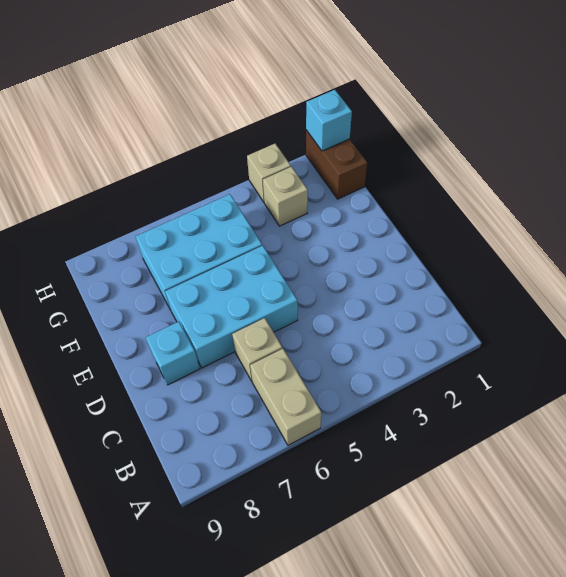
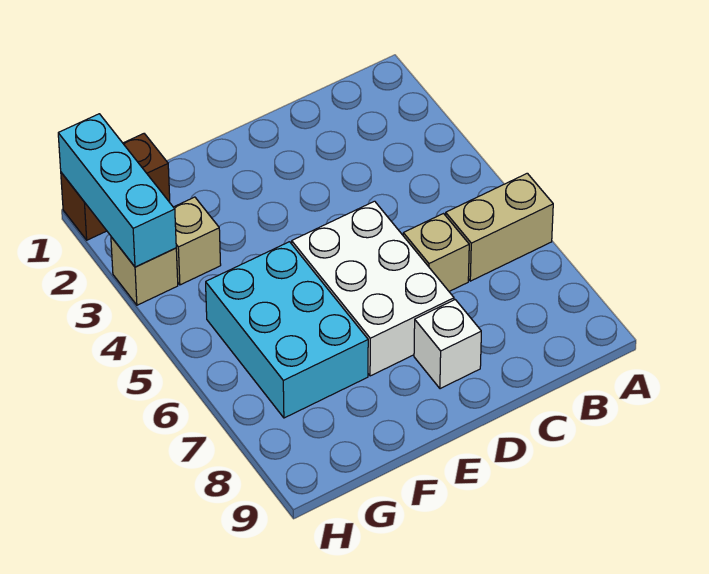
cyan brick D5:E7 level 1 -> white brick D5:E7 level 1
cyan brick D8 level 1 -> white brick D8 level 1
cyan brick H1 level 2 -> cyan brick H1:H3 level 2

